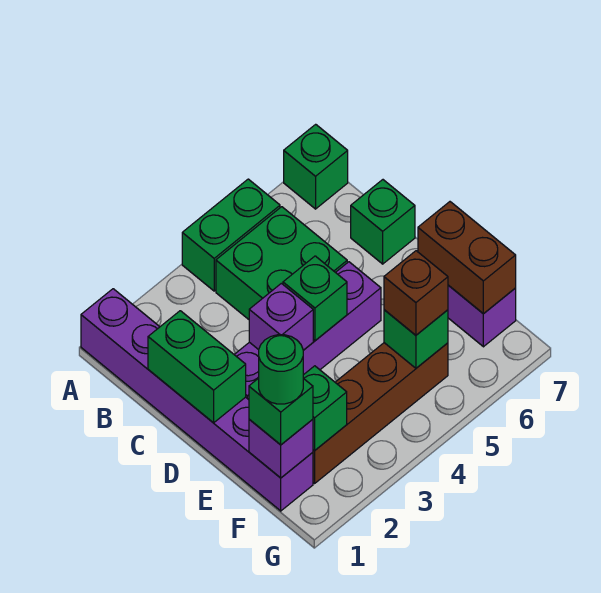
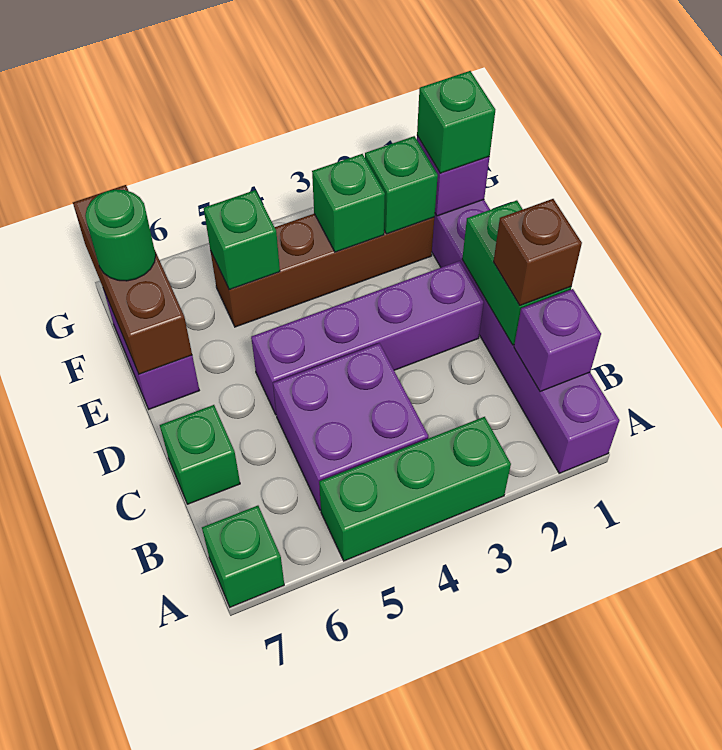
green brick A4:A5 level 1 -> green brick A3:A5 level 1
green brick B4:C5 level 1 -> purple brick B4:C5 level 1
purple brick D3 level 2 -> purple brick B1 level 2
green brick D4 level 2 -> green brick F3 level 2
brown brick E7:F7 level 2 -> brown brick E7:G7 level 2
green round brick F1 level 4 -> green round brick F7 level 3
brown brick F5 level 3 -> brown brick C1 level 3

